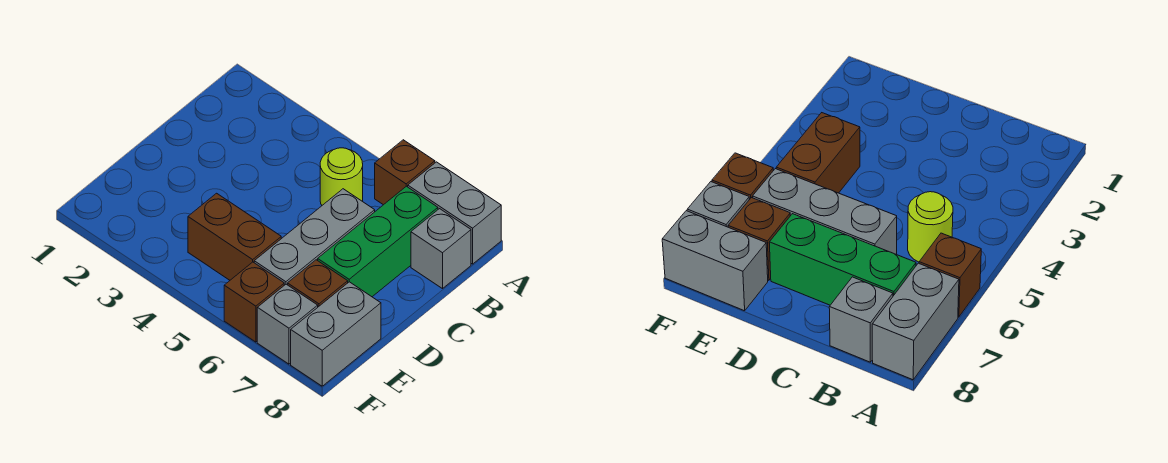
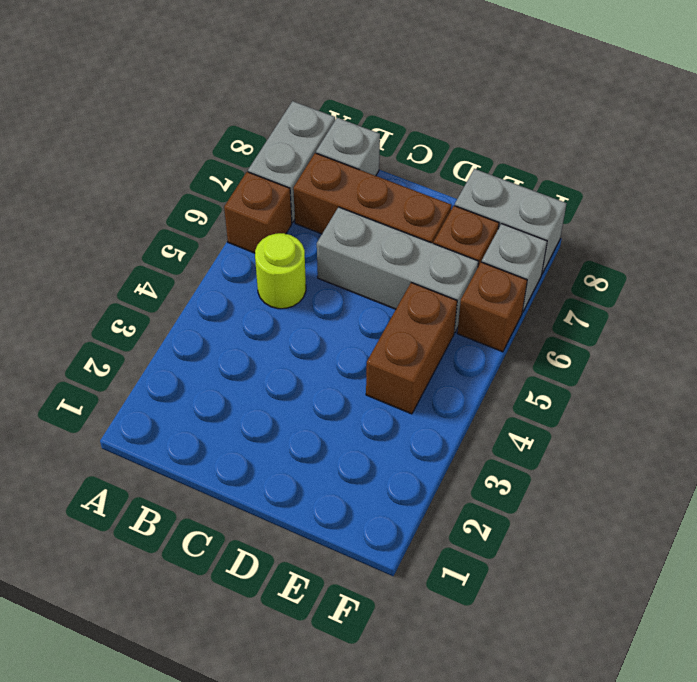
green brick B7:D7 level 1 -> brown brick B7:D7 level 1

